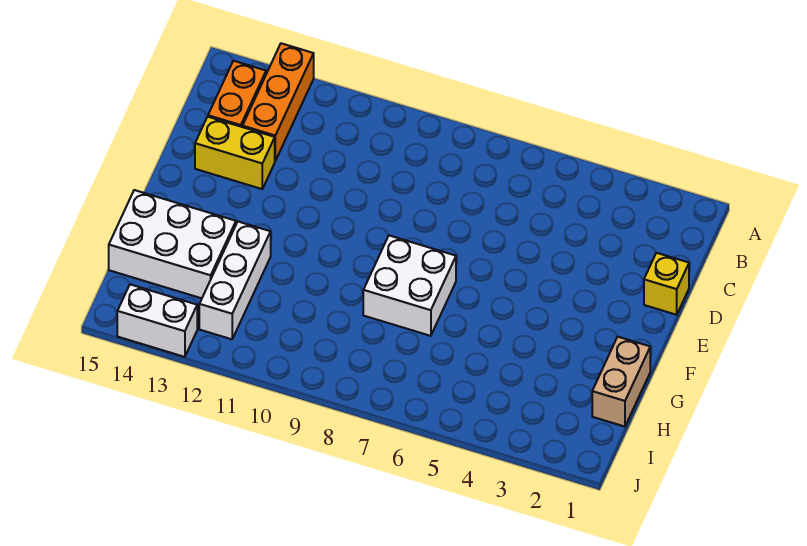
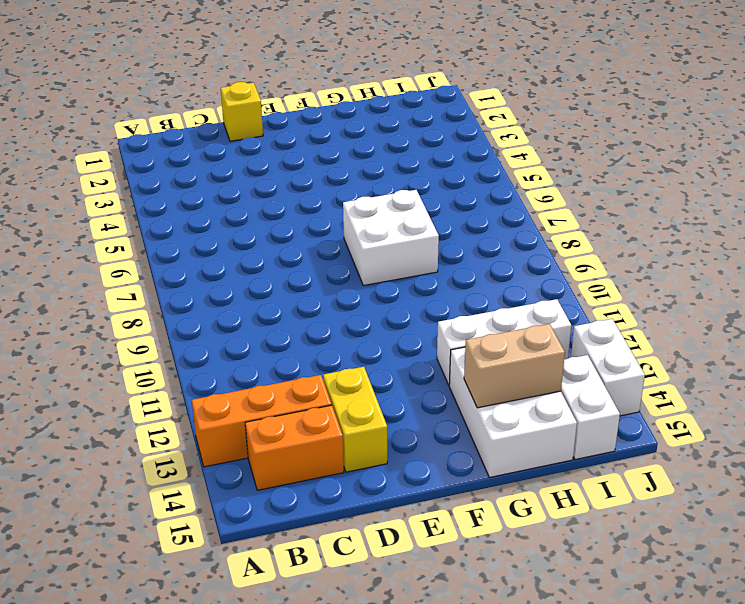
tan brick G1:H1 level 1 -> tan brick G14:H14 level 2
none -> white brick I14:I15 level 1

